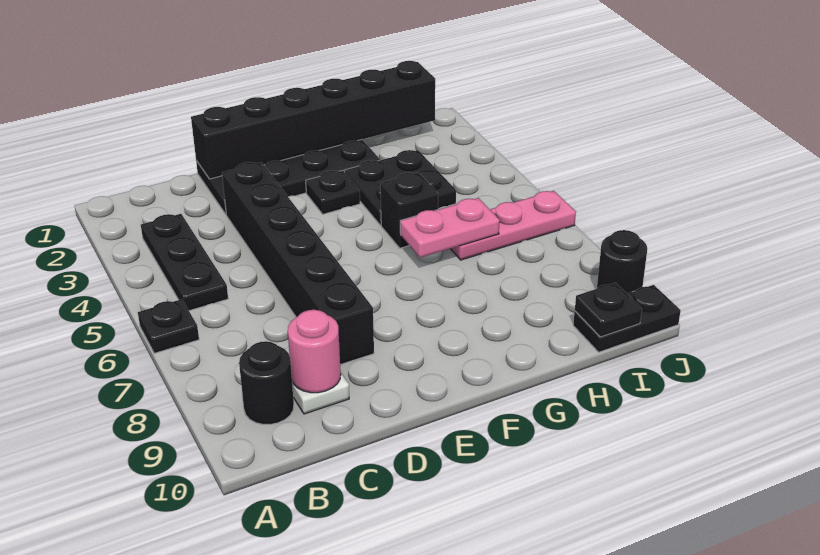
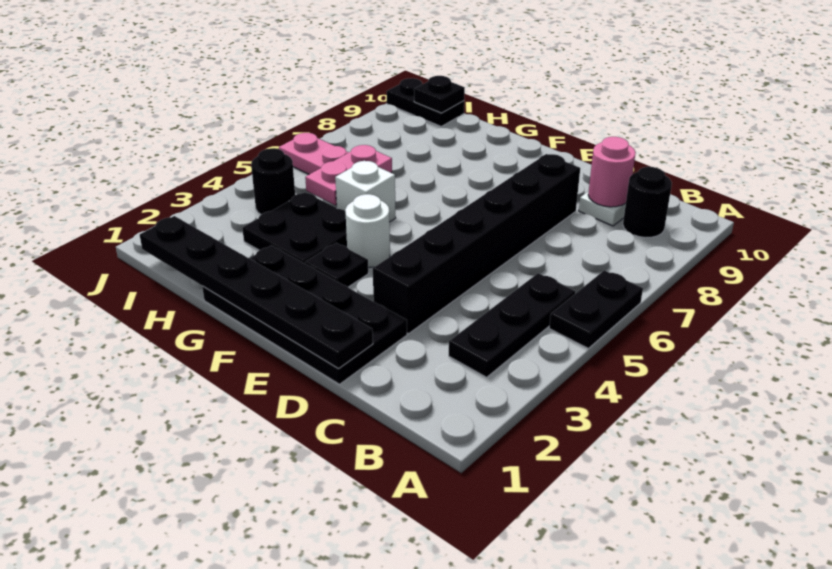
black plate A6 level 1 -> black plate A5:A6 level 1
black brick D1:I1 level 2 -> black plate D1:I1 level 2
none -> white round brick F4 level 1
black brick G5 level 1 -> white brick G5 level 1
pink plate G6:H6 level 2 -> pink plate H5:H6 level 2
black round brick J9 level 1 -> black round brick I4 level 1

